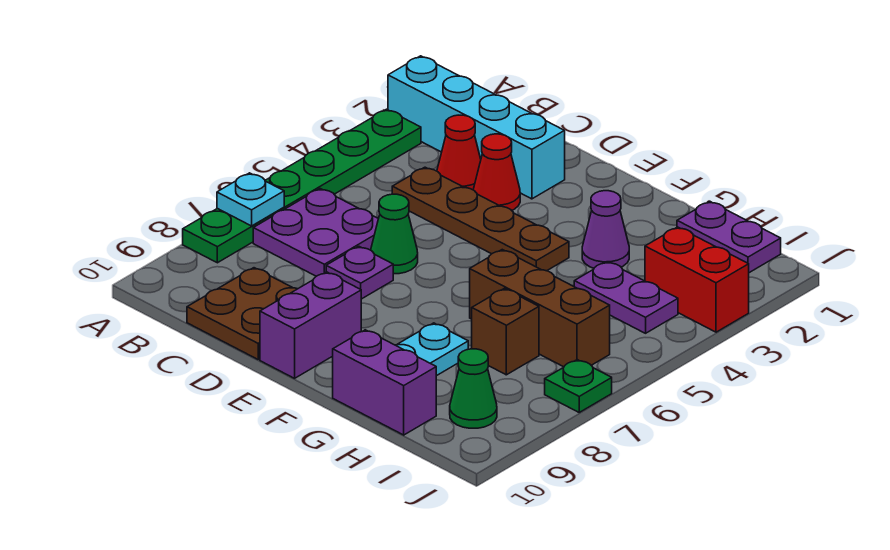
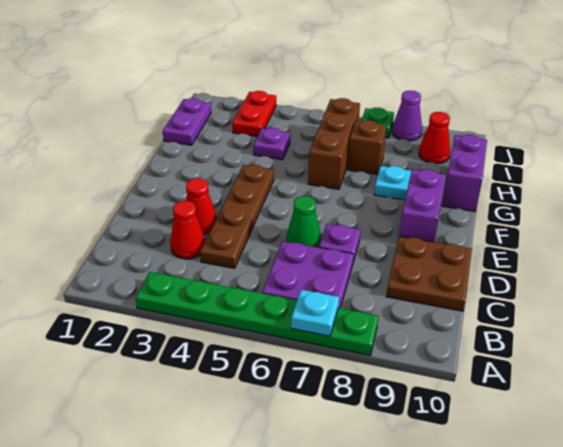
cyan brick A2:D2 level 1 -> none
purple brick E9:E10 level 1 -> purple brick E9:F9 level 1
purple cone G3 level 1 -> purple cone J8 level 1
purple plate H4:I4 level 1 -> purple plate H4 level 1
red brick I3:J3 level 1 -> red plate I3:J3 level 1
green cone I9 level 1 -> red cone I9 level 1

